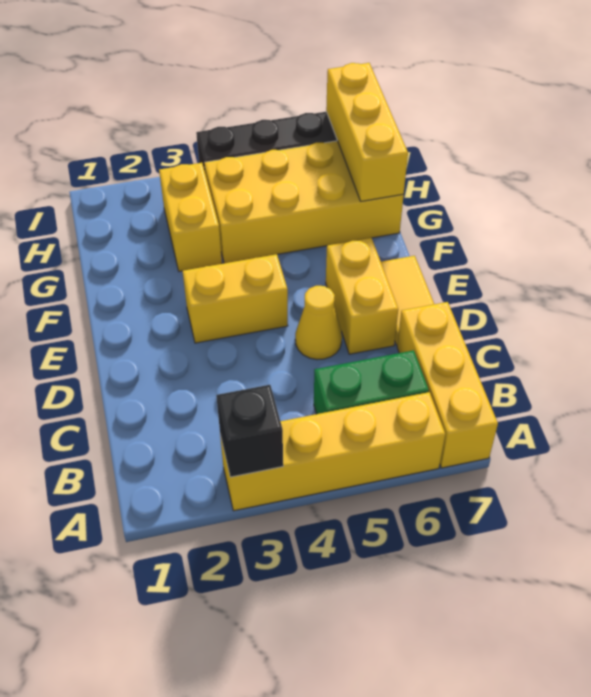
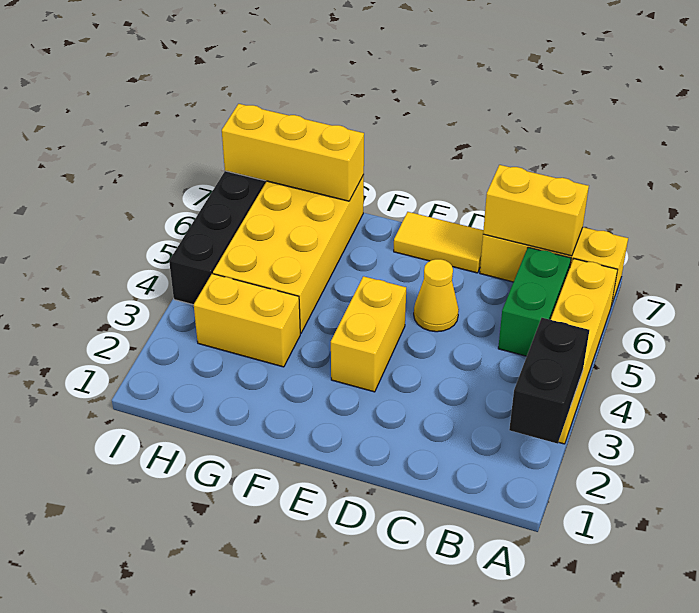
black brick A3 level 2 -> black brick A2:A3 level 2
yellow brick D6:E6 level 1 -> yellow brick B7:C7 level 2

